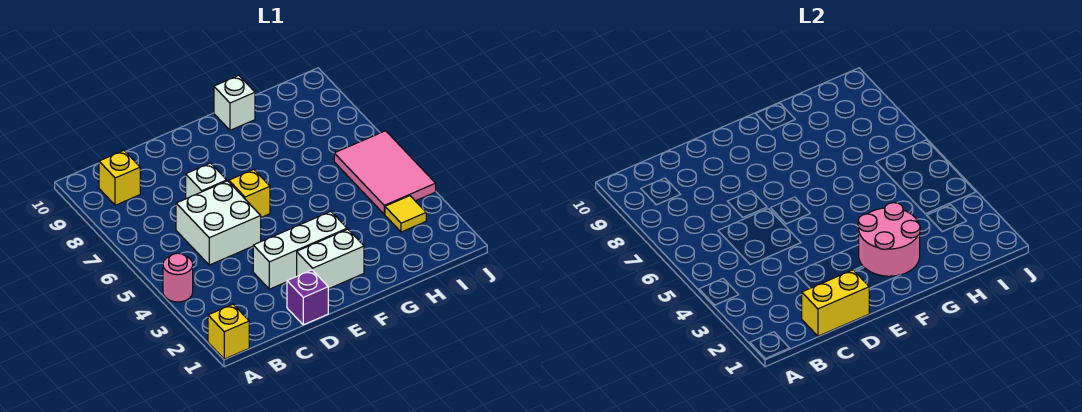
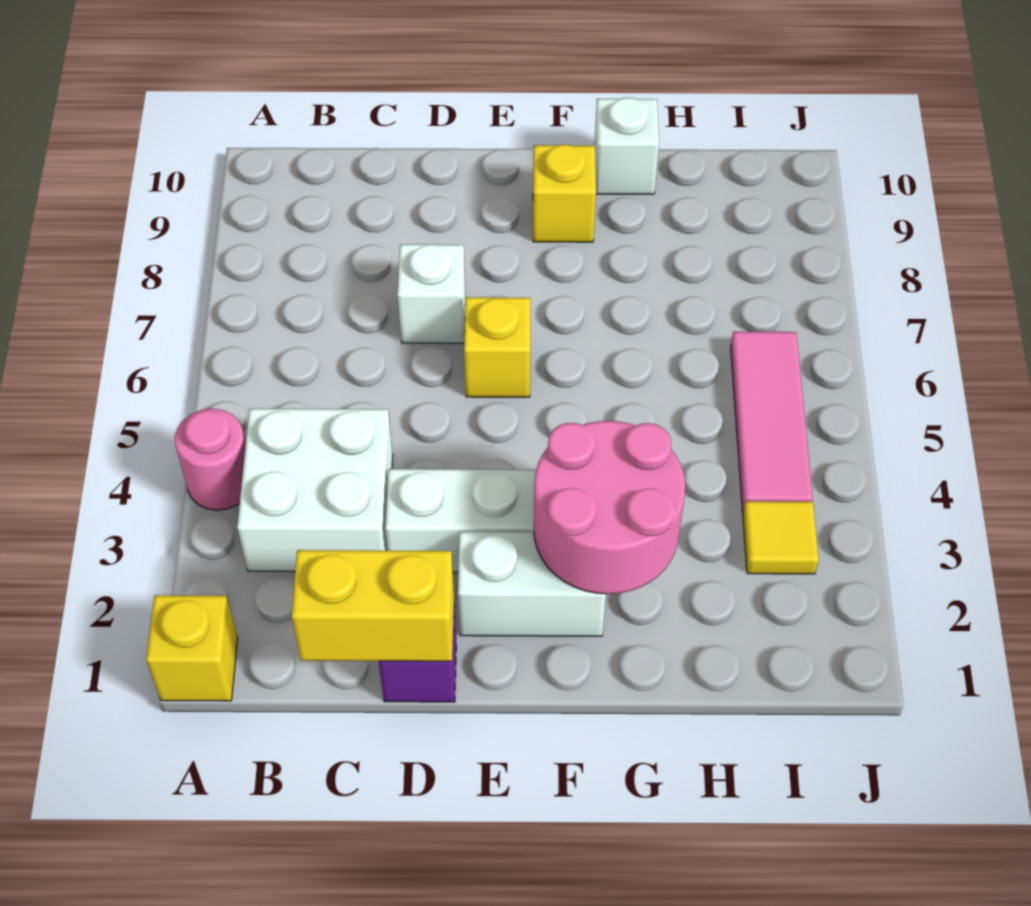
yellow brick B9 level 1 -> yellow brick F9 level 1
white brick C5:D6 level 1 -> white brick B3:C4 level 1
pink tile I4:J6 level 1 -> pink tile I4:I6 level 1

